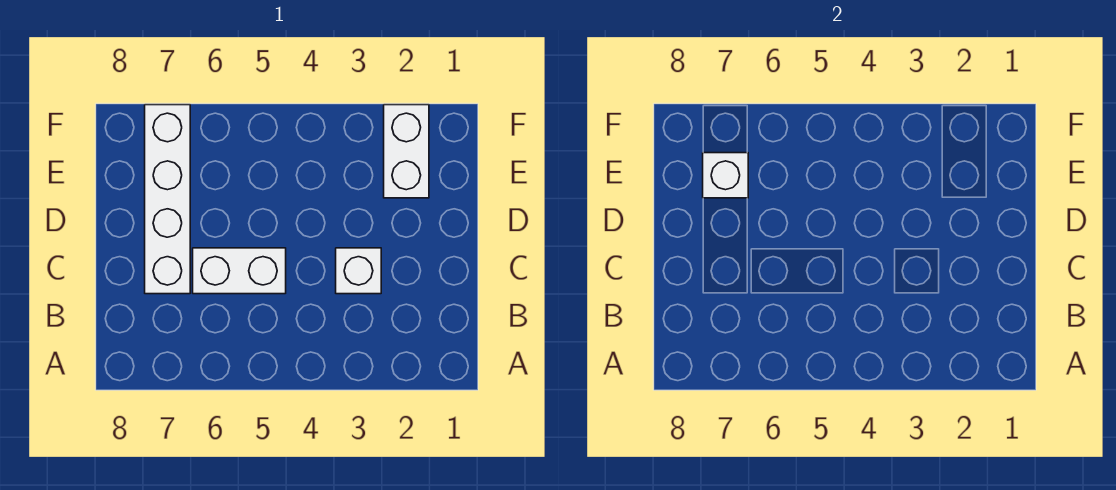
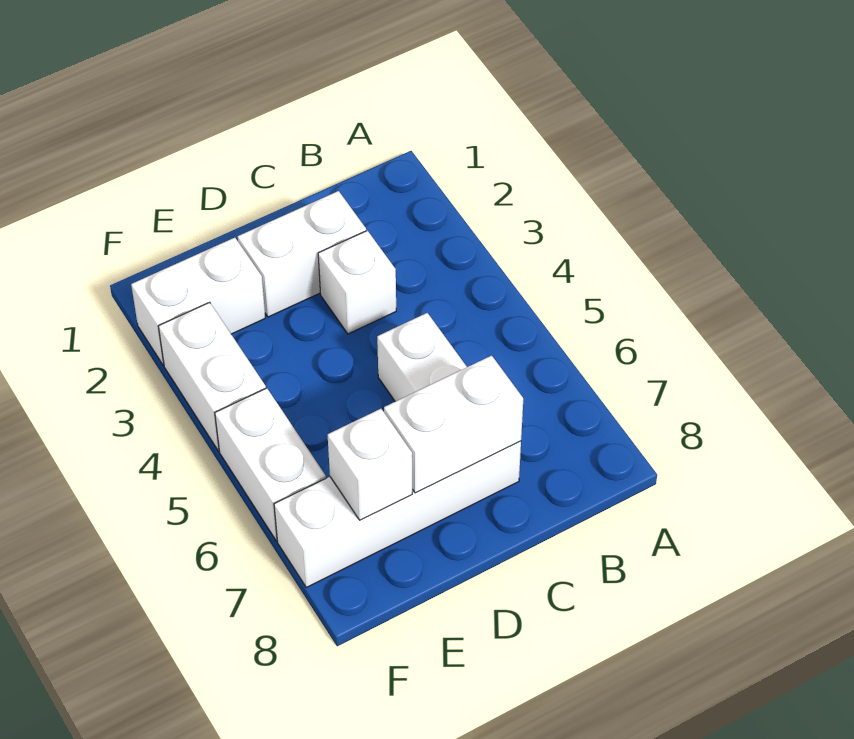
none -> white brick C2:D2 level 1
none -> white brick C7:D7 level 2
none -> white brick F3:F4 level 1
none -> white brick F5:F6 level 1

